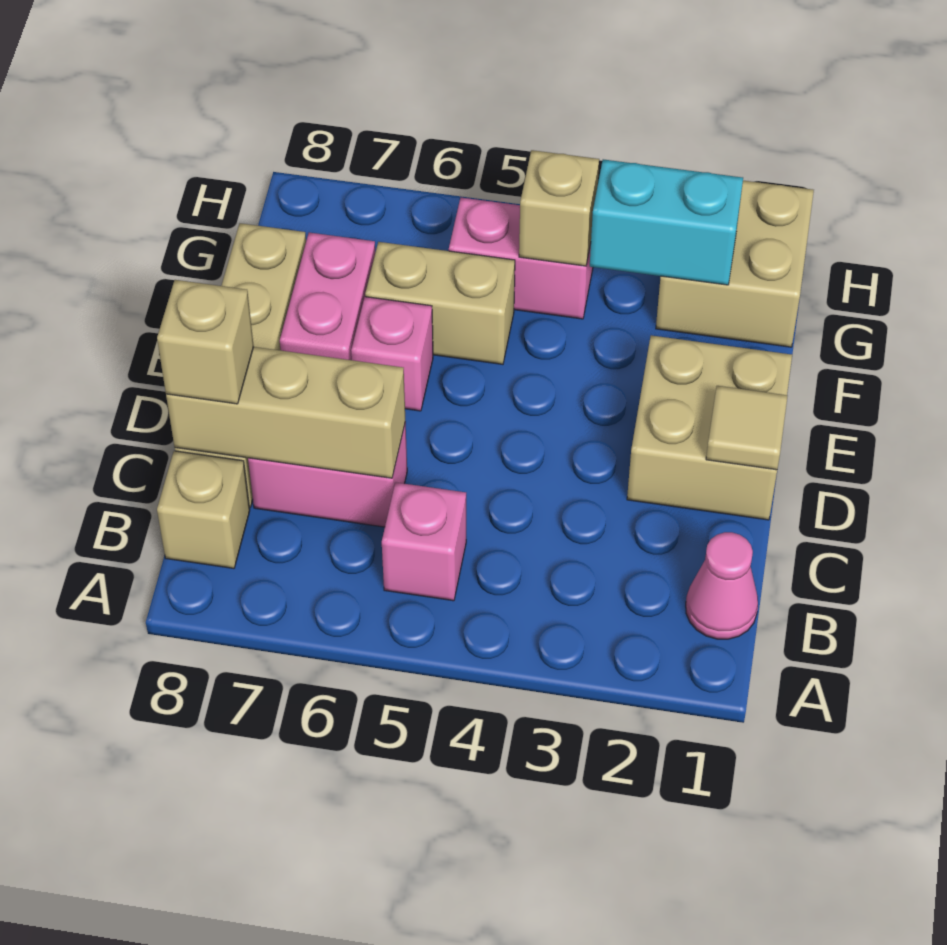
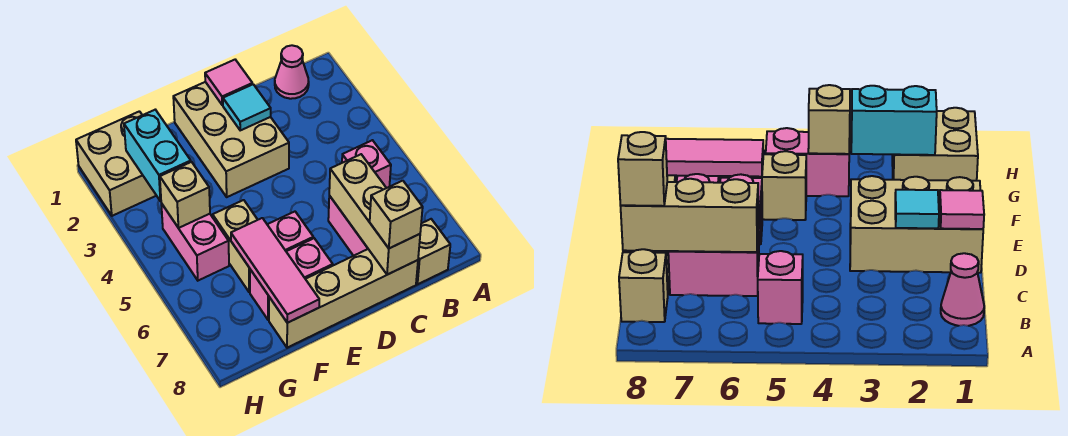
tan brick D1:E2 level 1 -> tan brick D1:E3 level 1
tan tile D1 level 2 -> pink tile D1 level 2
none -> cyan tile D2 level 2
none -> pink tile F6:F8 level 2

